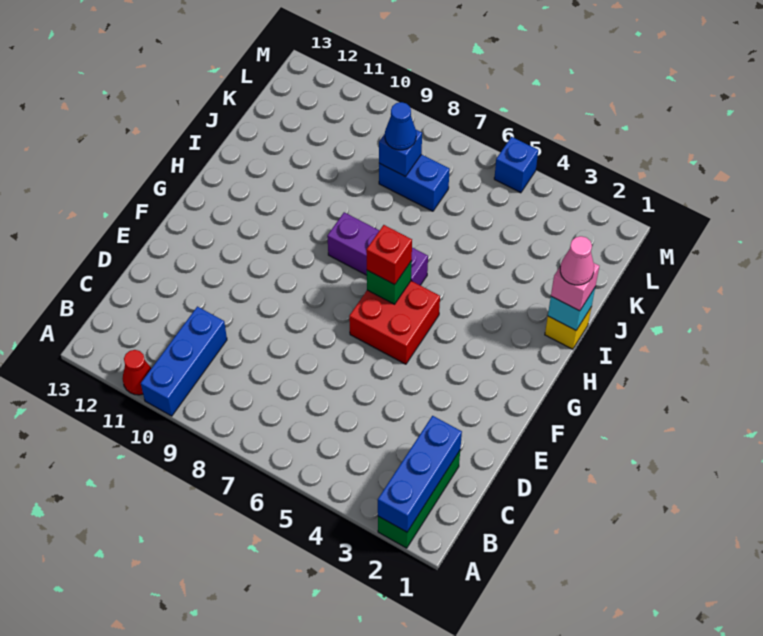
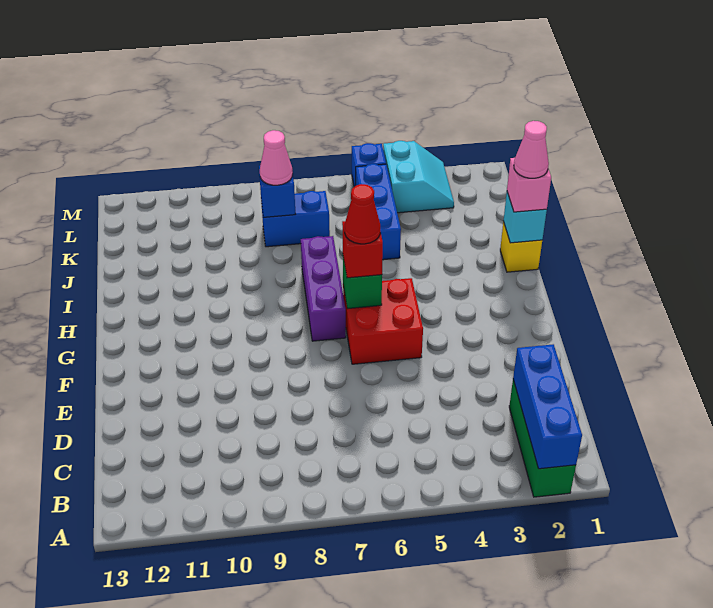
blue brick A10:C10 level 1 -> blue brick J5:L5 level 1
red cone A11 level 1 -> red cone G6 level 4
purple brick H6:H8 level 1 -> purple brick G7:I7 level 1
blue cone K8 level 3 -> pink cone K8 level 3
none -> cyan slope L3:M4 level 1 top 4

